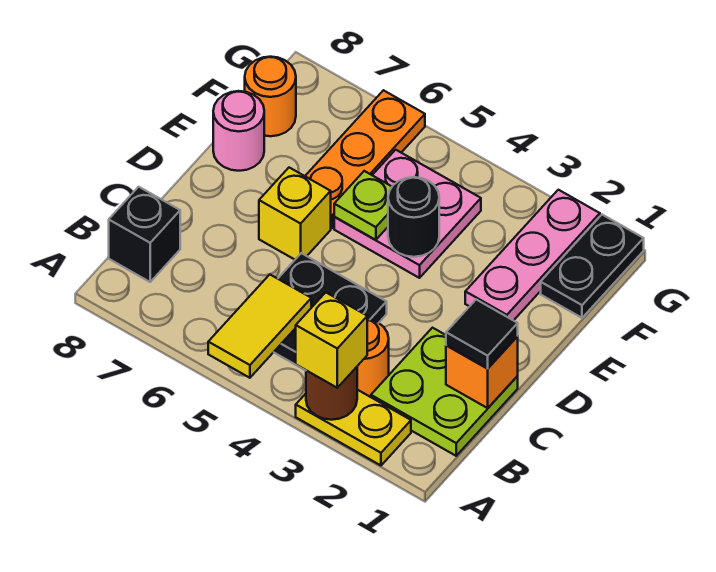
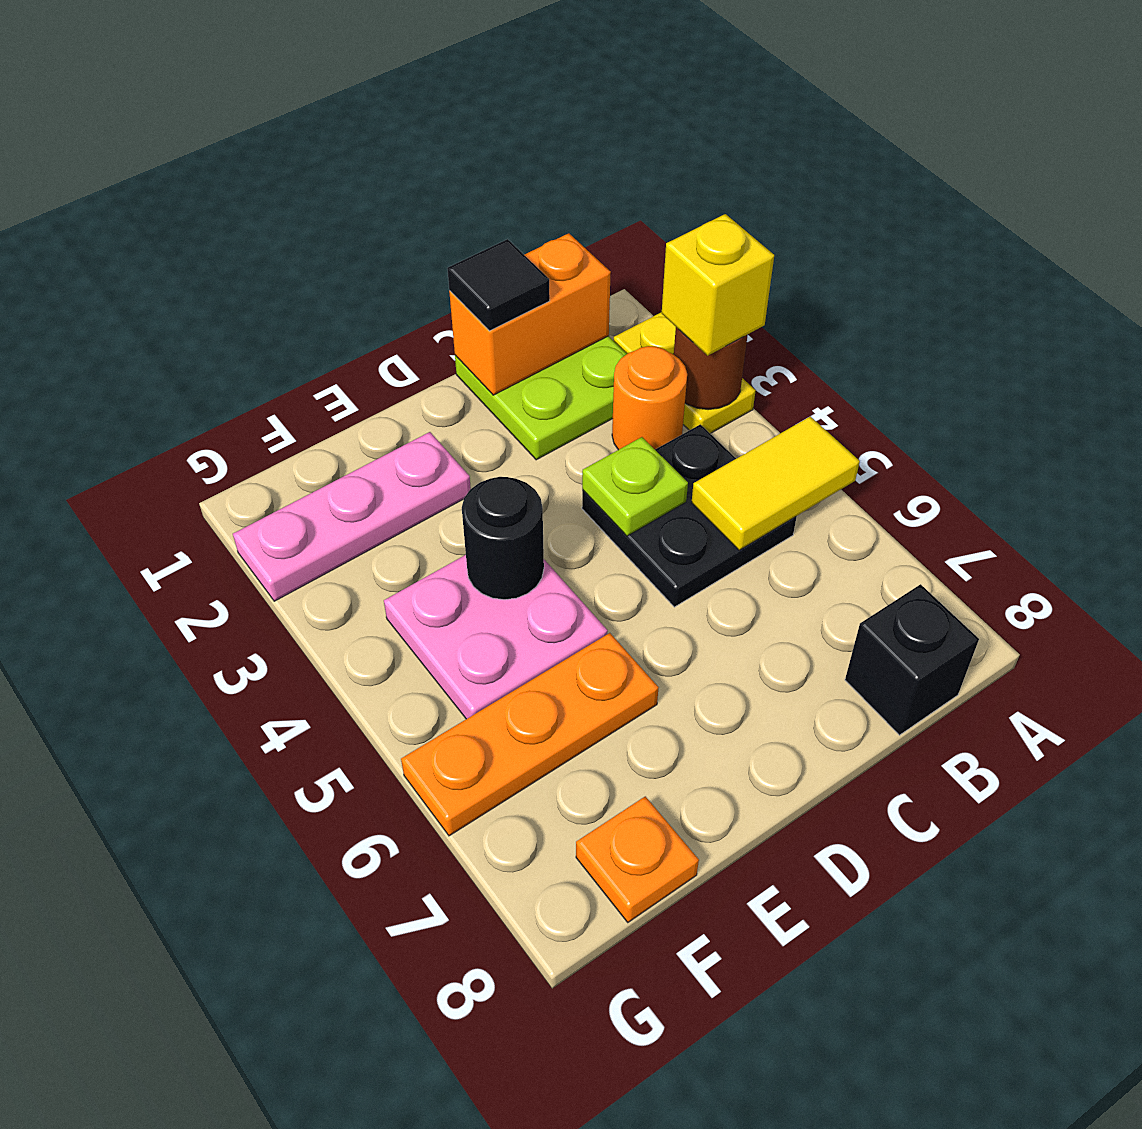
orange brick C1 level 2 -> orange brick B1:C1 level 2
yellow brick D6 level 1 -> none
lime plate E5 level 2 -> lime plate C4 level 2
pink round brick E8 level 1 -> none
black plate F1:G1 level 1 -> none
orange round brick F8 level 1 -> orange plate F8 level 1

